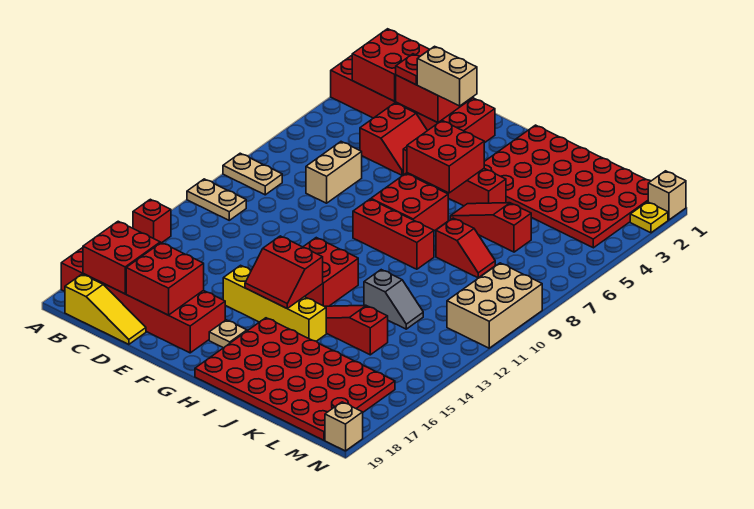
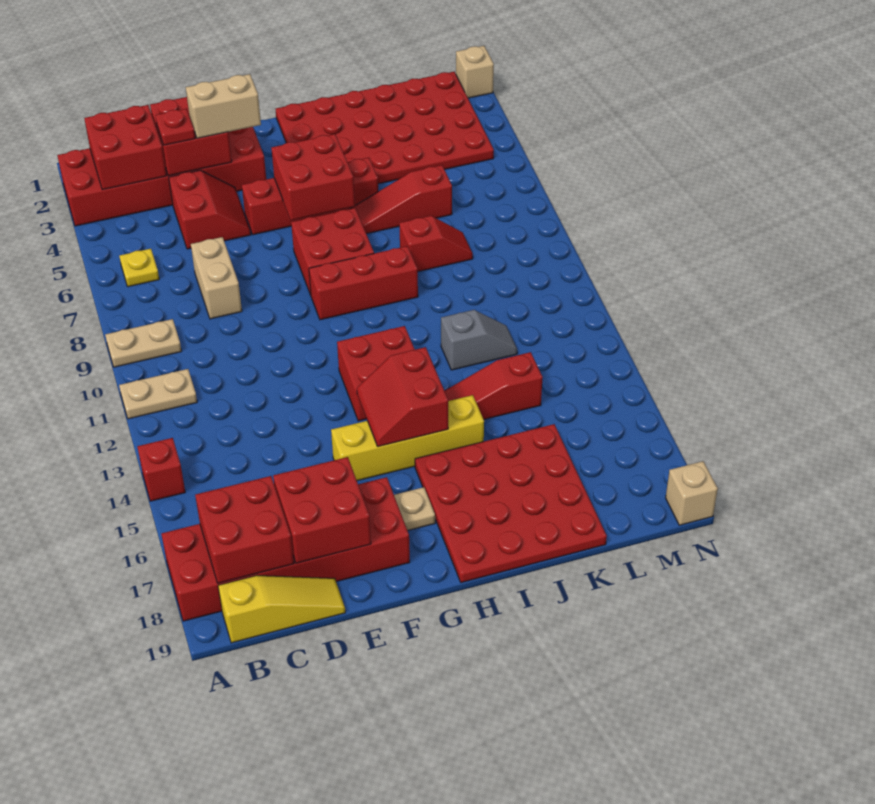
red slope G14:H15 level 2 top 14 -> red slope G14:H15 level 2 top H
red plate H16:M19 level 1 -> red plate H16:K19 level 1
tan brick M9:N11 level 1 -> none
yellow plate N2 level 1 -> yellow plate B6 level 1

